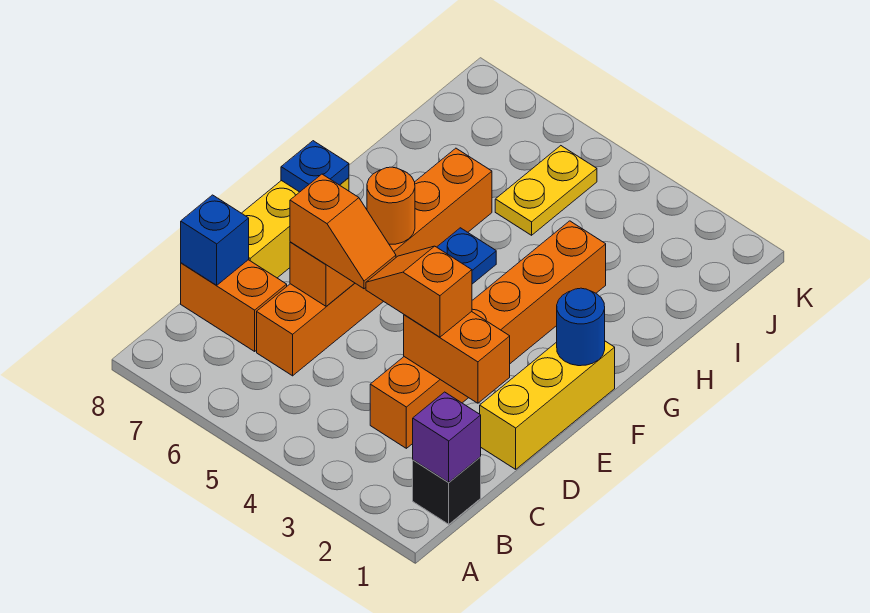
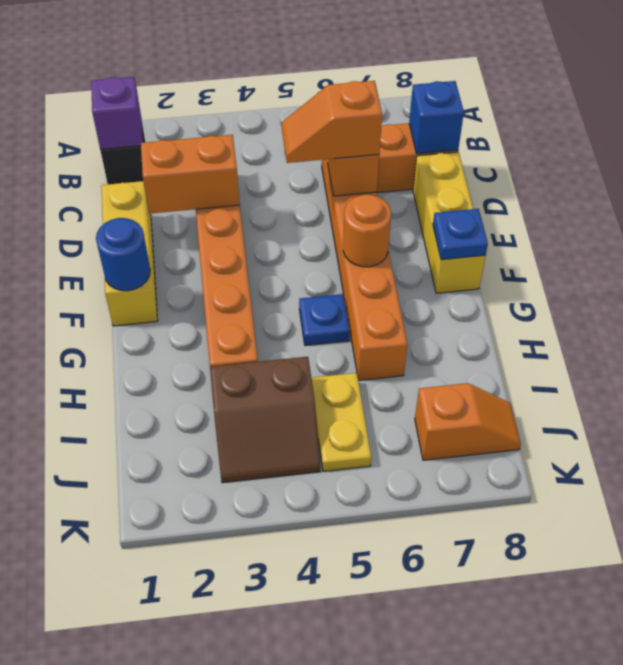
orange slope D3:D4 level 3 top 3 -> orange slope J7:J8 level 1 top 7
none -> brown slope I3:J4 level 1 top I

